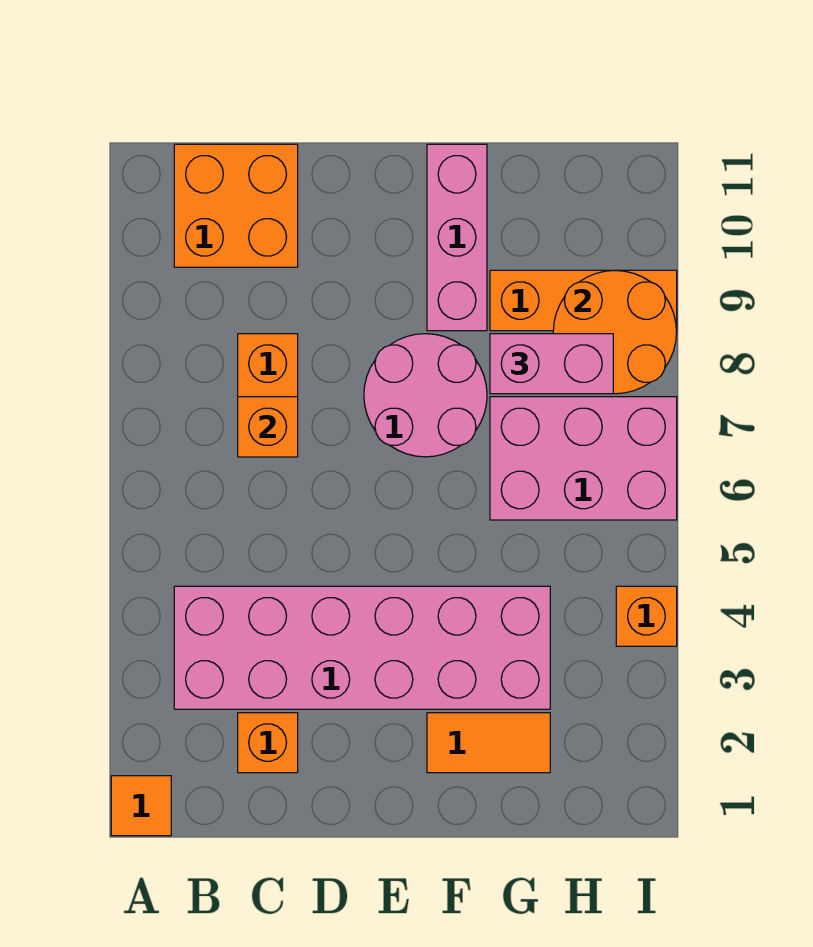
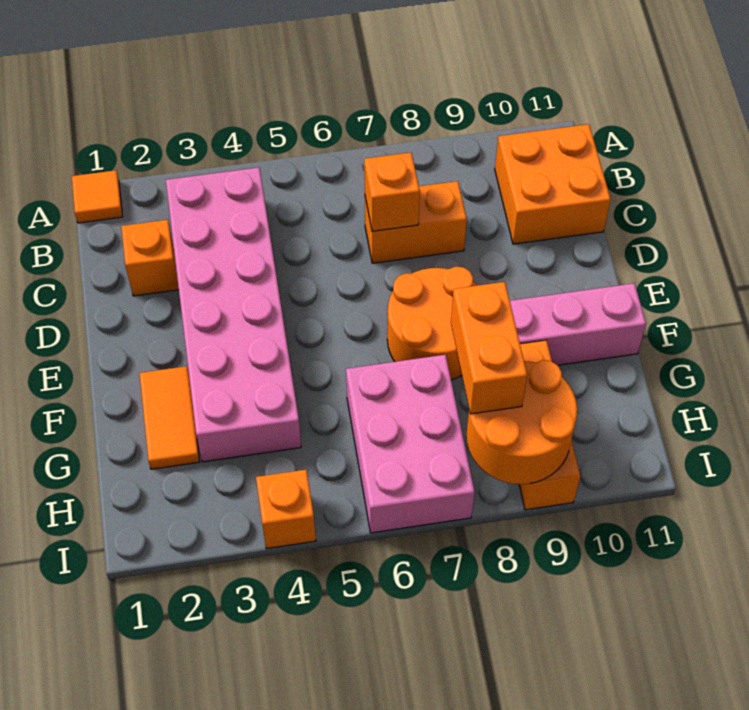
pink round brick E7:F8 level 1 -> orange round brick E7:F8 level 1
pink brick G8:H8 level 3 -> orange brick G8:H8 level 3

